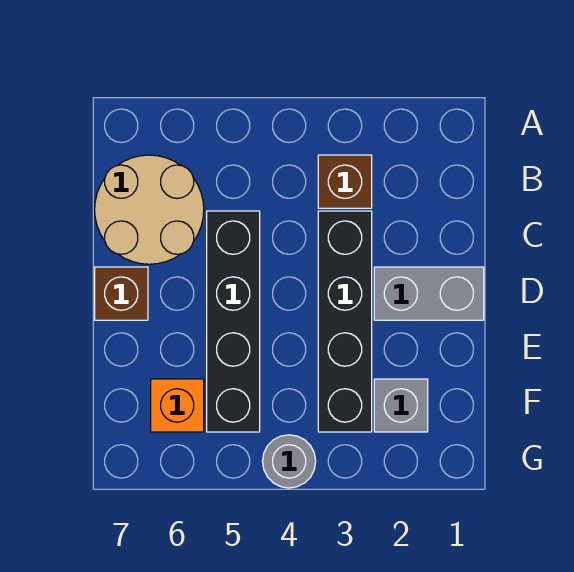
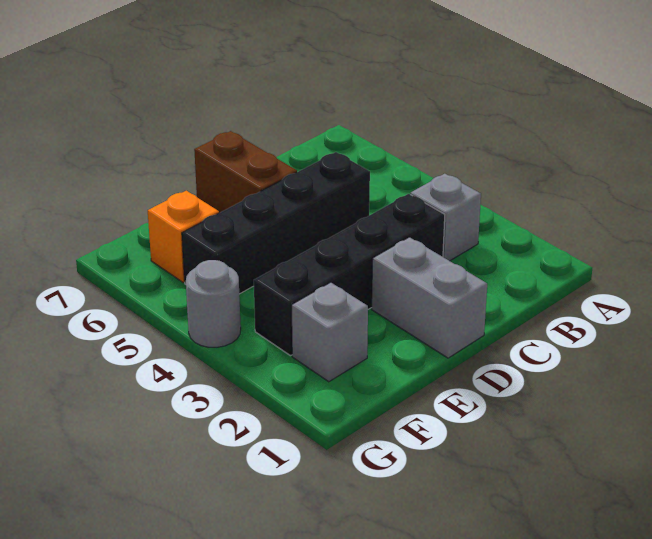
brown brick B3 level 1 -> grey brick B3 level 1
tan round brick B6:C7 level 1 -> none
brown brick D7 level 1 -> brown brick D6:D7 level 1

